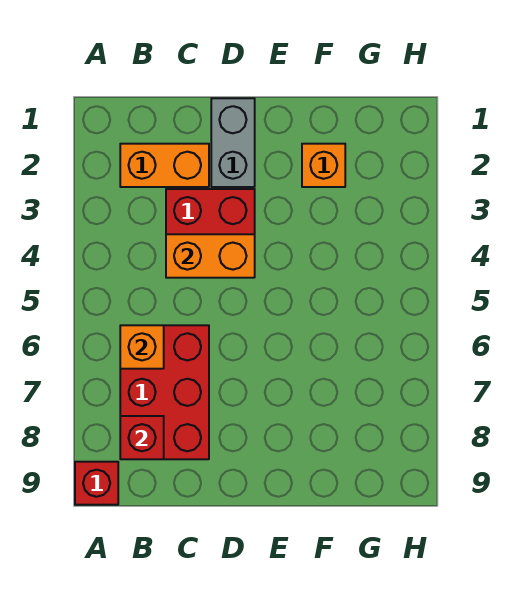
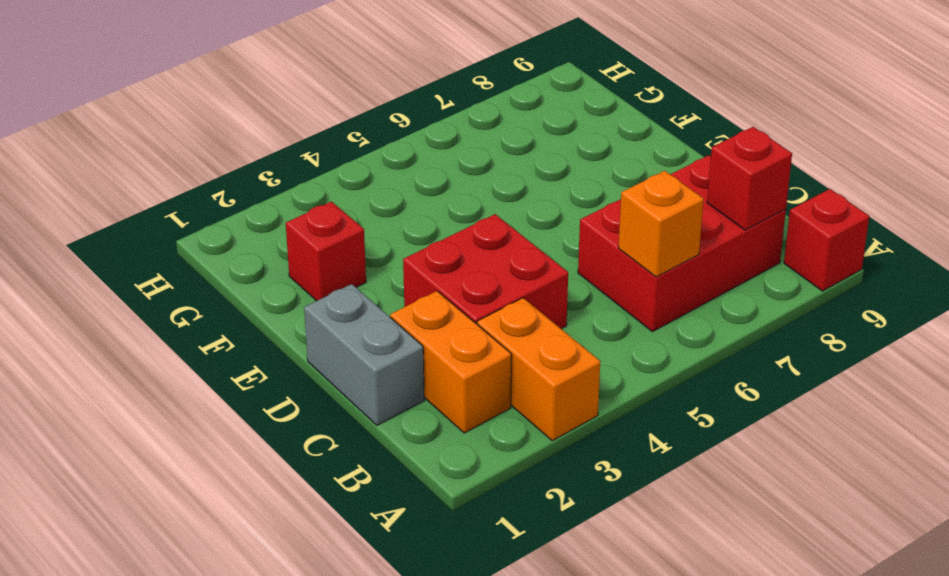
orange brick C4:D4 level 2 -> orange brick A3:B3 level 1
grey brick D1:D2 level 1 -> grey brick C1:D1 level 1
orange brick F2 level 1 -> red brick F2 level 1

